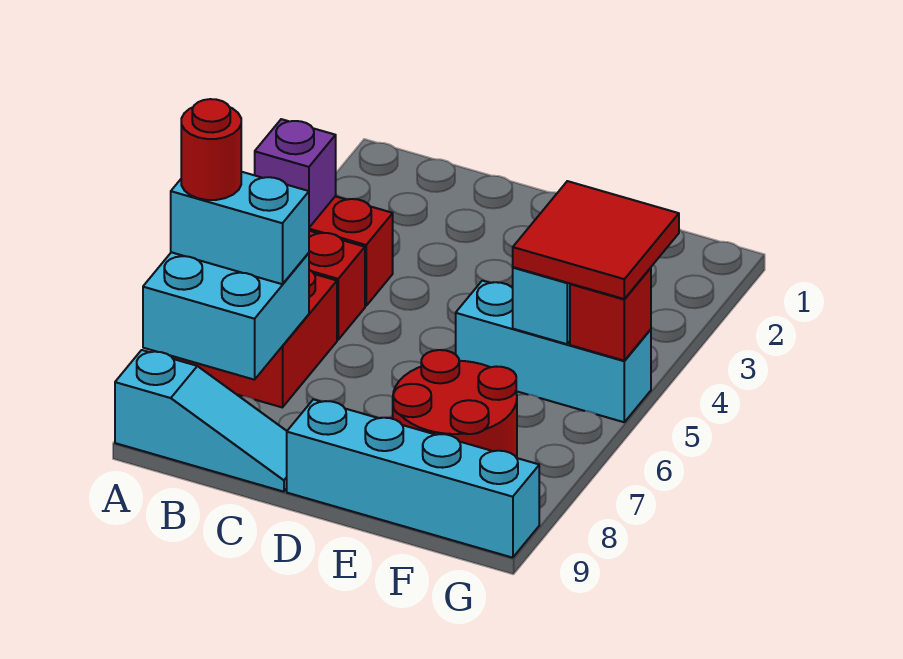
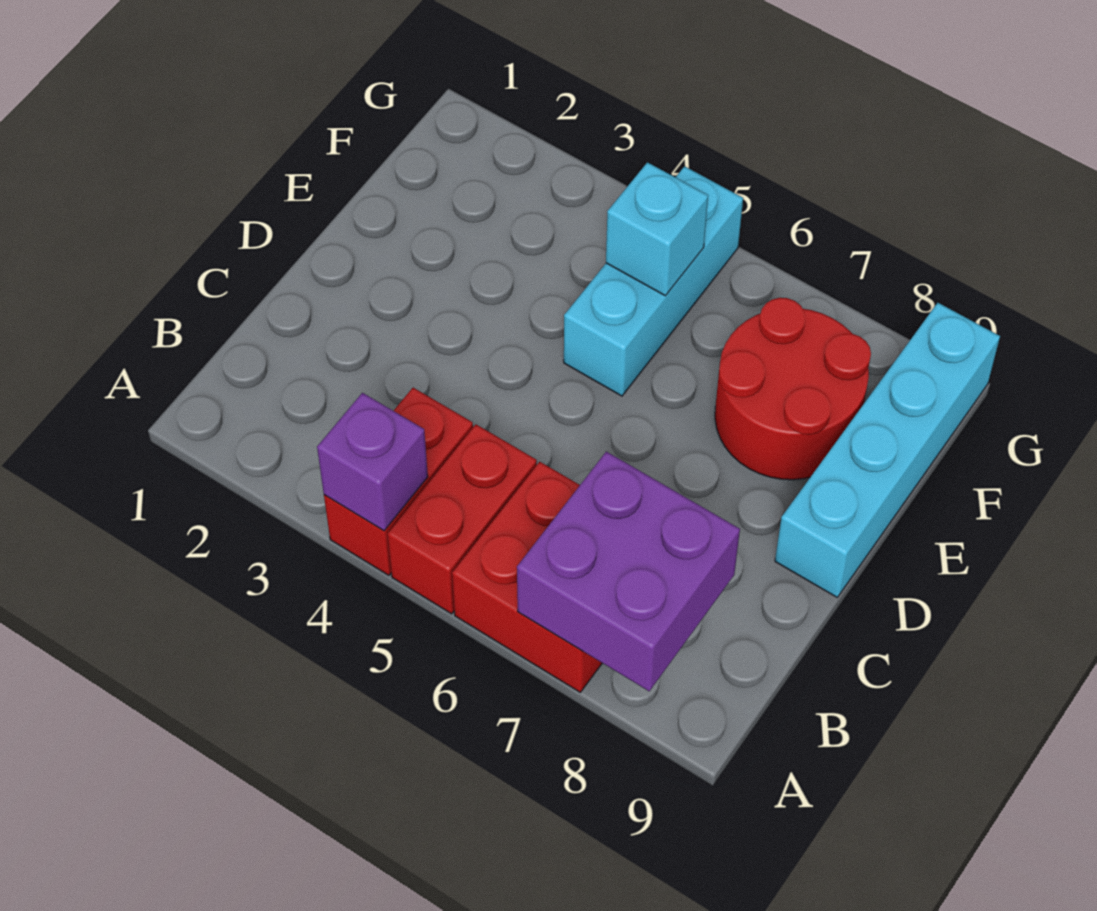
cyan brick A7:B8 level 2 -> purple brick A7:B8 level 2
cyan brick A7:B7 level 3 -> none
red round brick A7 level 4 -> none
cyan slope A9:C9 level 1 top A -> none
red tile F4:G5 level 3 -> none
red brick G5 level 2 -> none

